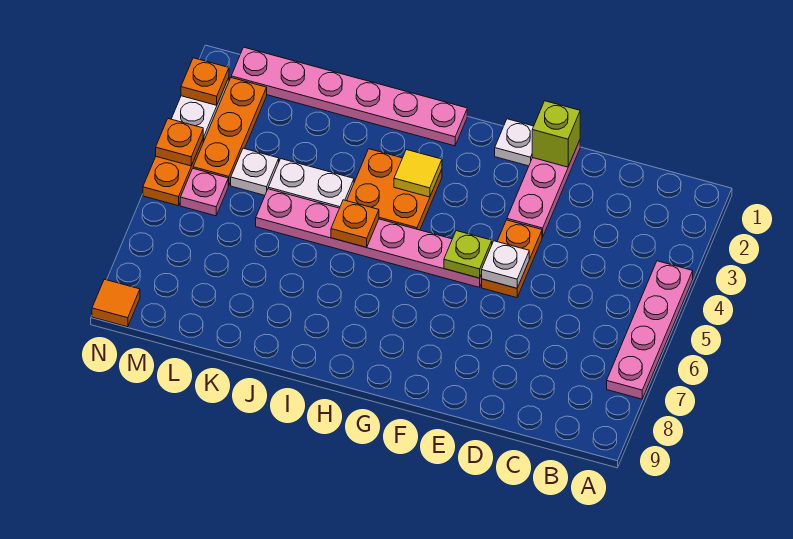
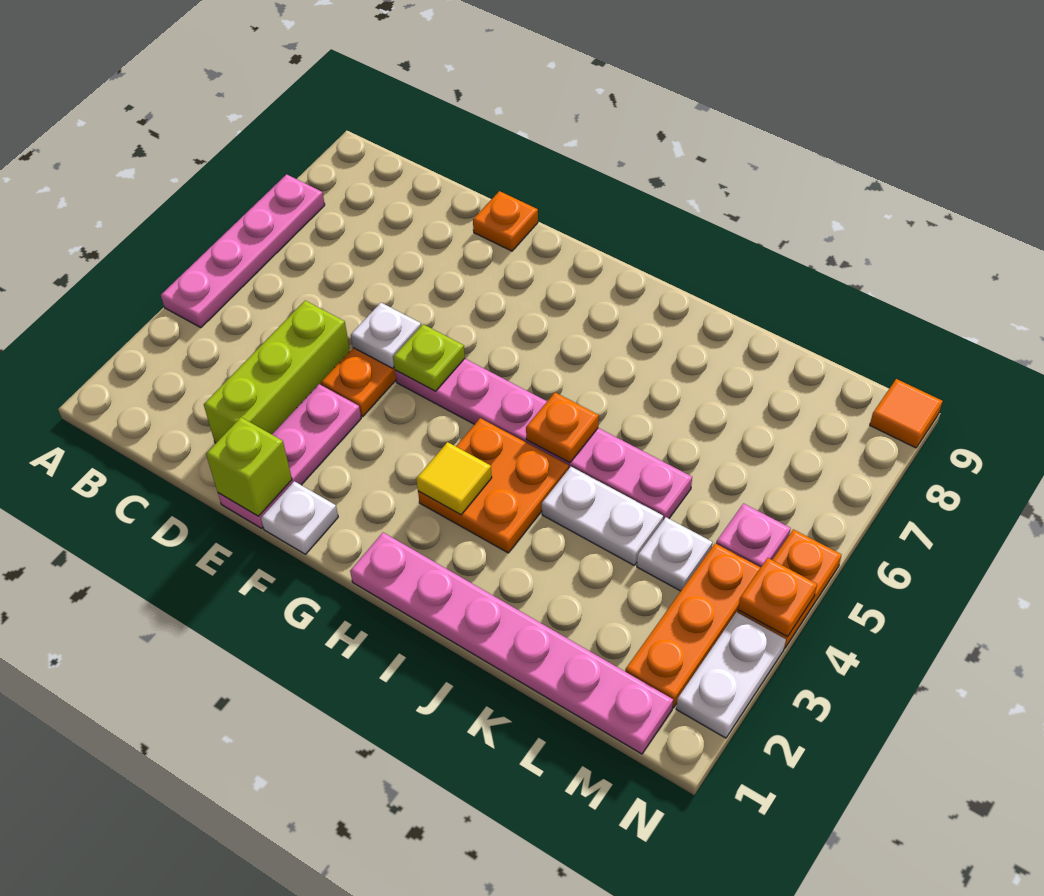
none -> lime brick D2:D4 level 1
orange plate N2 level 2 -> orange plate E9 level 1

